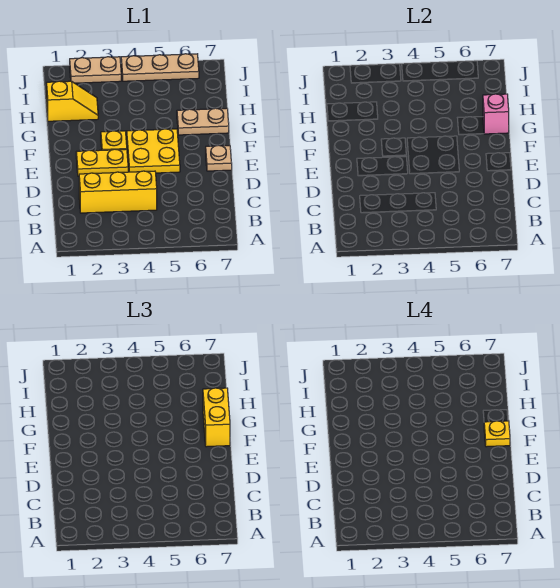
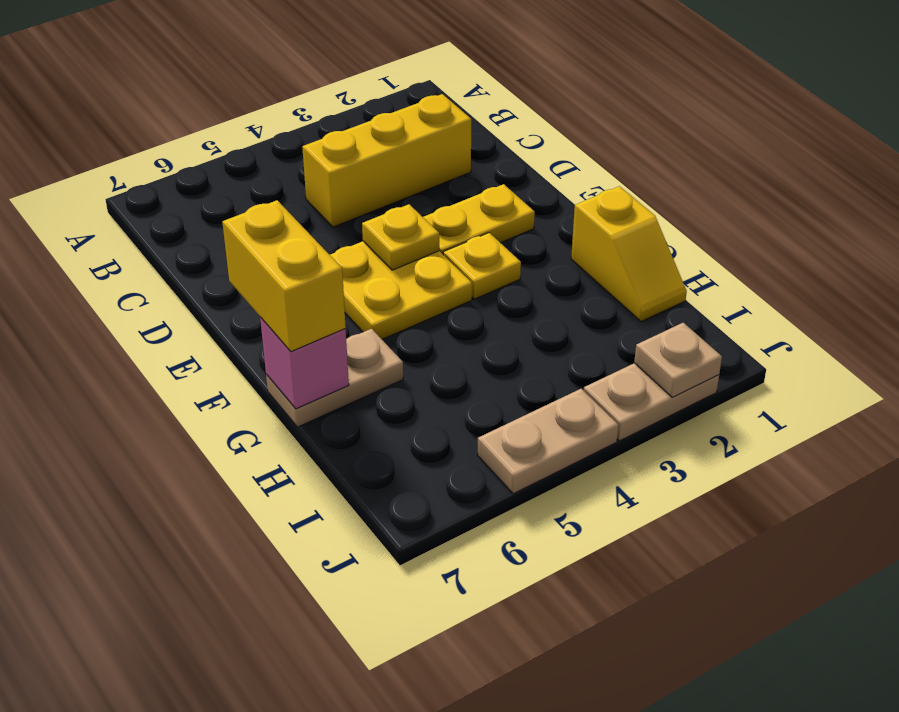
tan plate E7 level 1 -> tan plate J2 level 2
yellow plate F7 level 4 -> yellow plate E4 level 2
yellow slope H1:H2 level 1 top 1 -> yellow slope G1:H1 level 1 top G
tan plate J4:J6 level 1 -> tan plate J4:J5 level 1

